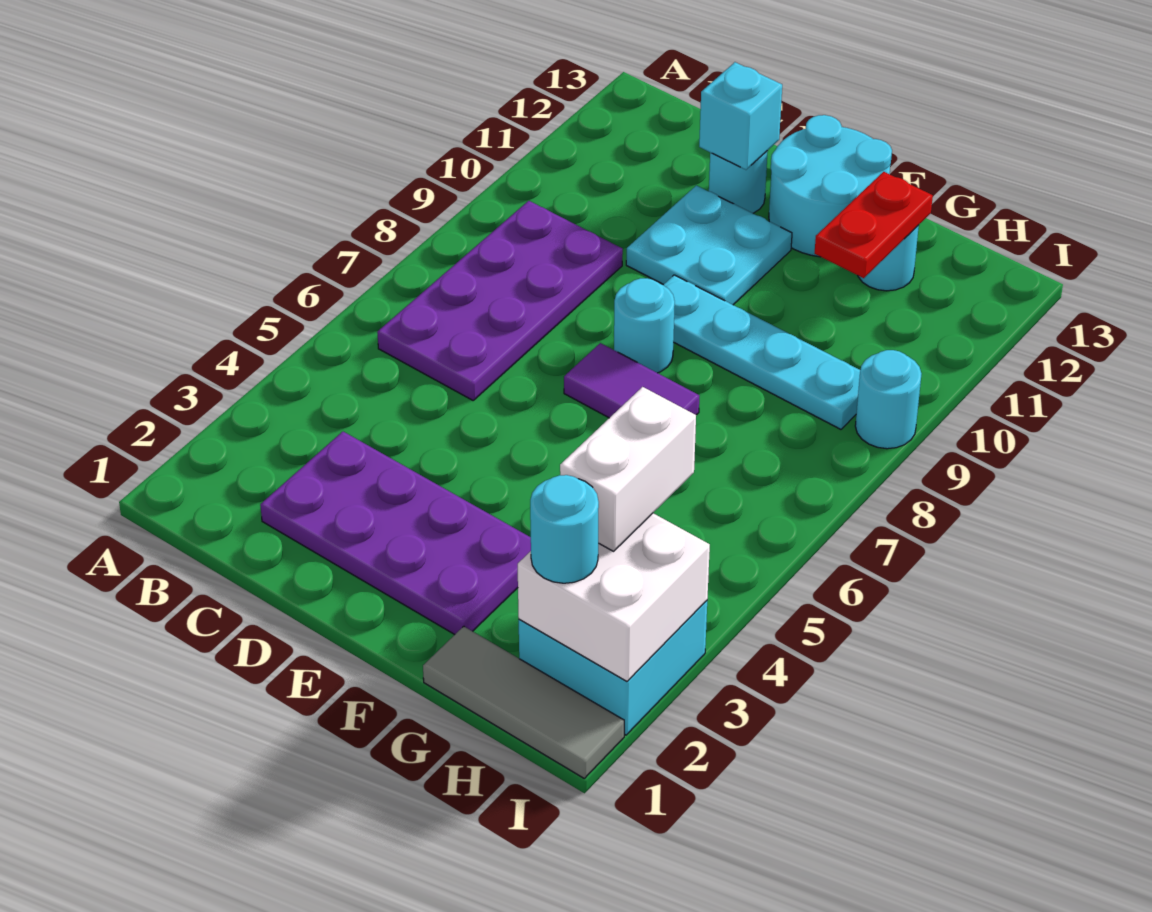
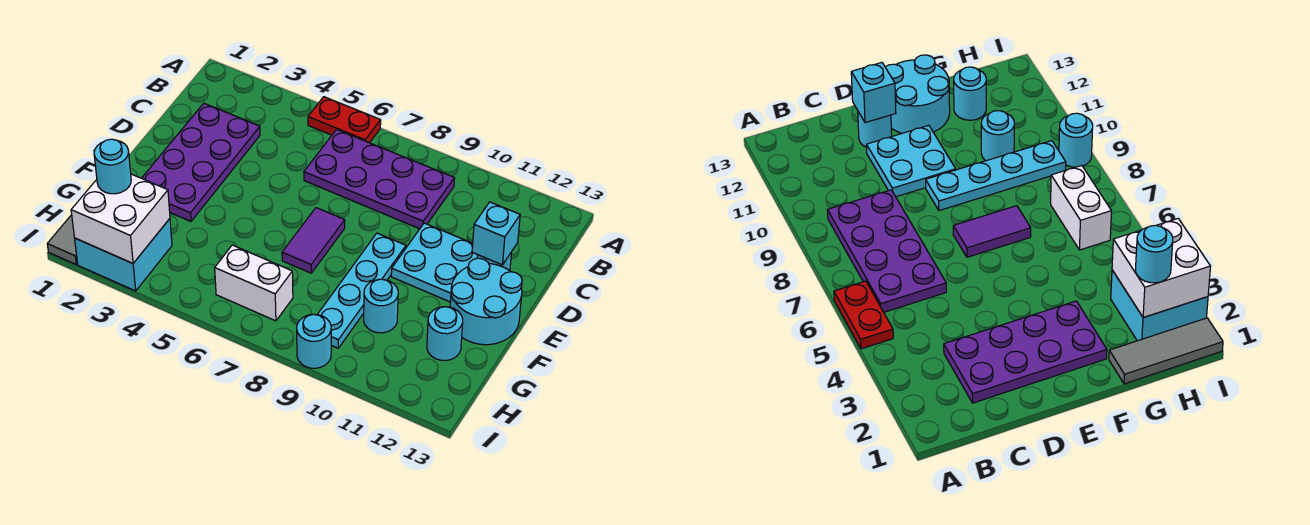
cyan round brick E8 level 1 -> cyan round brick G10 level 1
red plate G11:G12 level 2 -> red plate A5:A6 level 1
white brick H3:H4 level 3 -> white brick H6:H7 level 1

